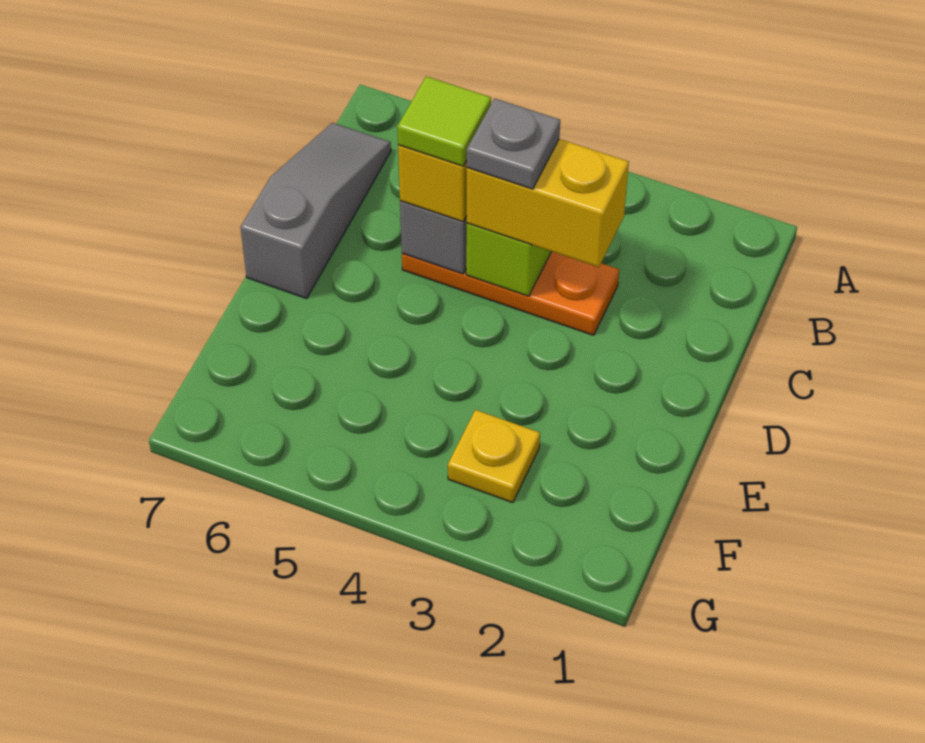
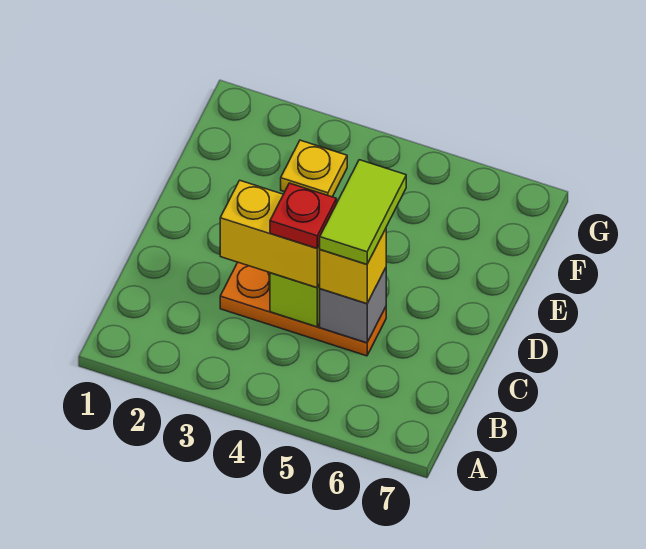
grey slope B7:D7 level 1 top D -> none
grey plate C4 level 4 -> red plate C4 level 4
lime tile C5 level 4 -> lime tile C5:D5 level 4

